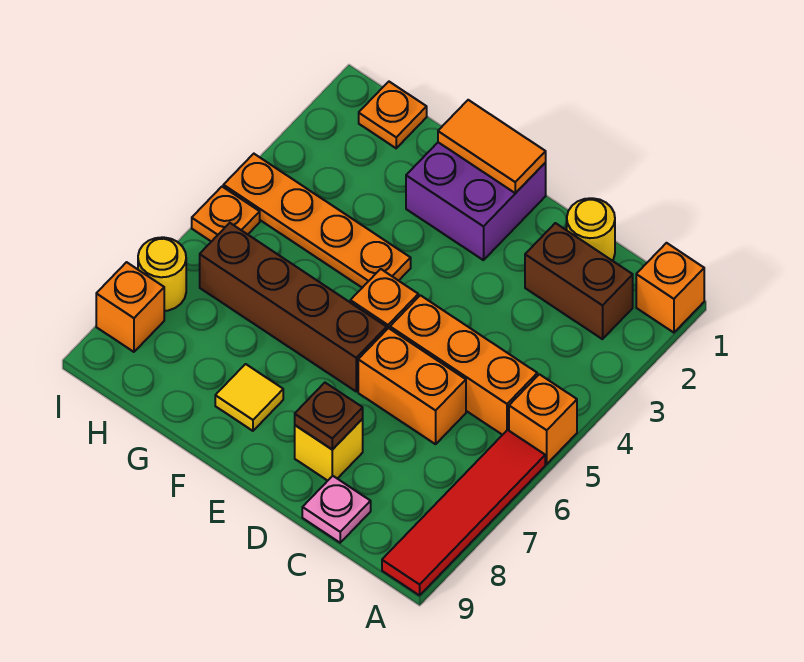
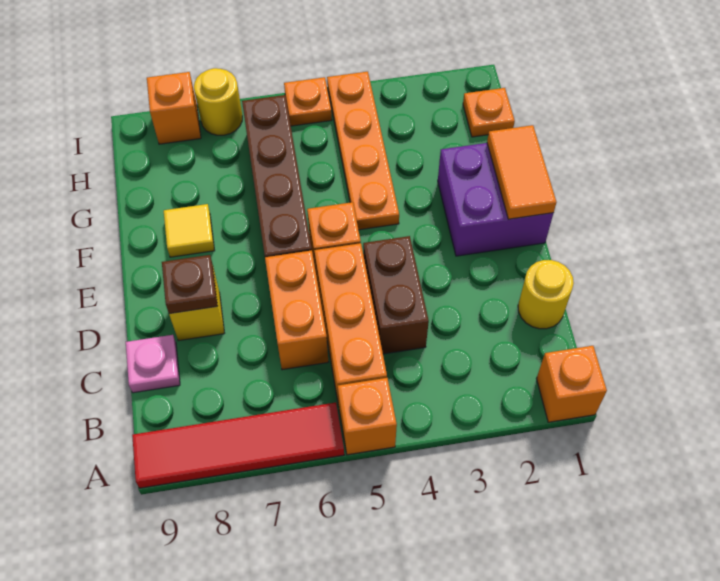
brown brick B2:C2 level 1 -> brown brick C4:D4 level 1

